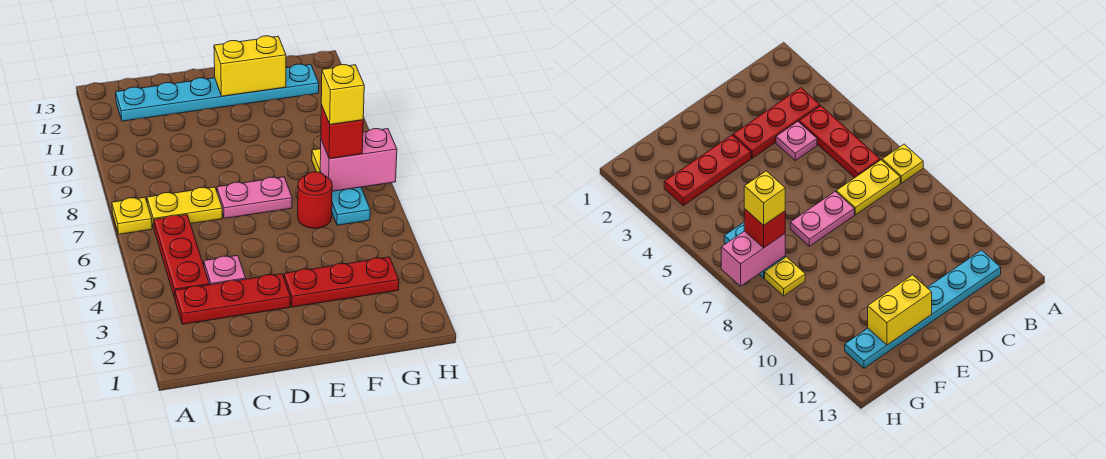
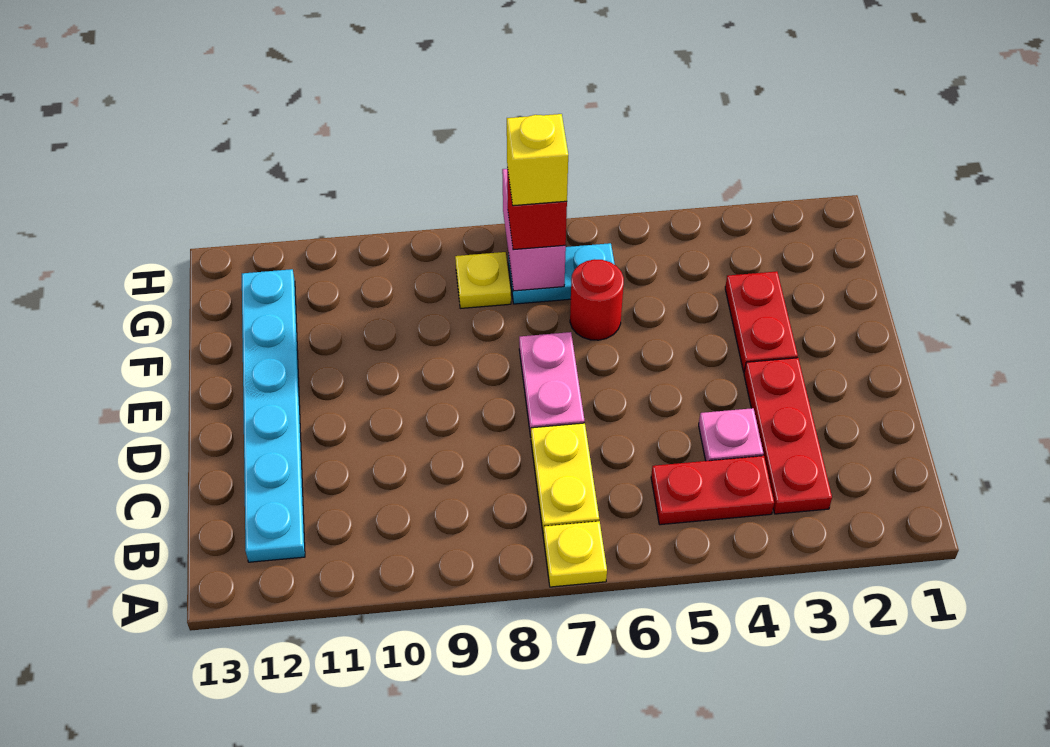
red plate B4:B6 level 1 -> red plate B4:B5 level 1
red plate E3:G3 level 1 -> red plate E3:F3 level 1
yellow brick E12:F12 level 2 -> none

